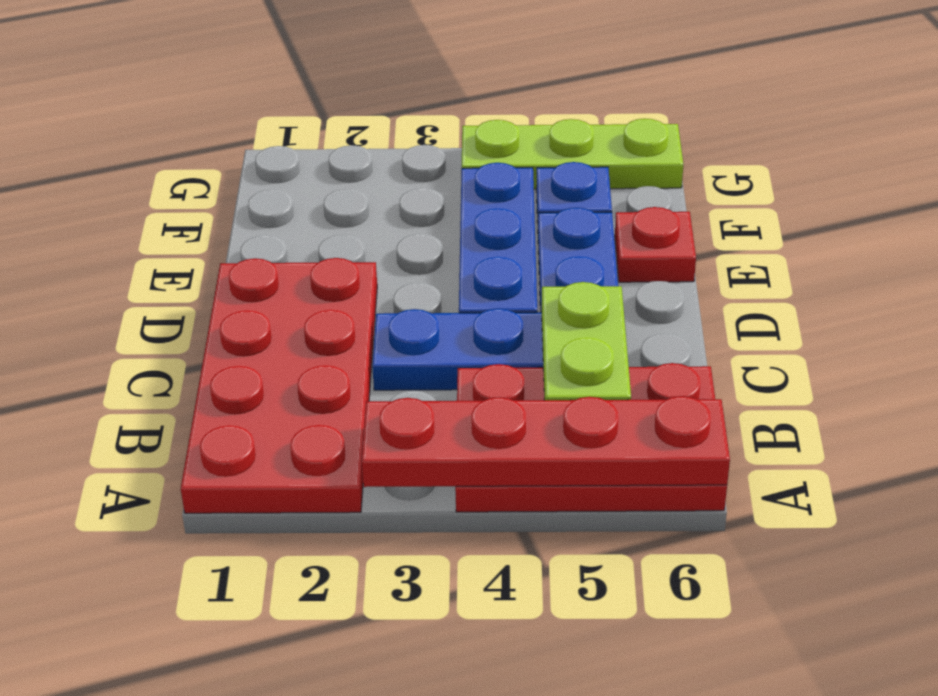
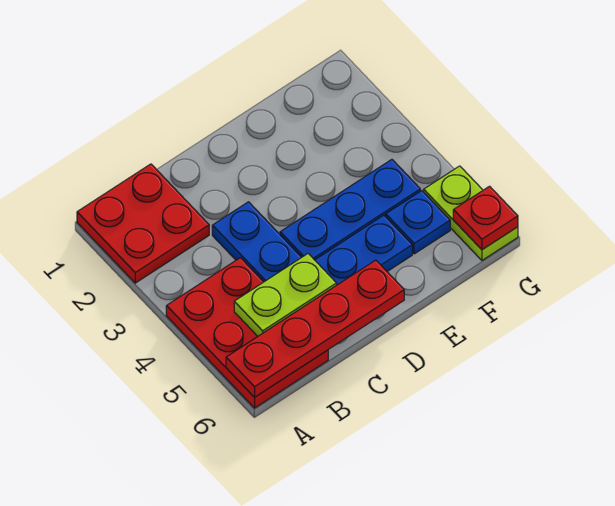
red plate A1:D2 level 1 -> red plate A1:B2 level 1
red plate A3:A6 level 2 -> red plate A6:D6 level 2
red plate E6 level 1 -> red plate G6 level 2
lime plate G4:G6 level 1 -> lime plate G5:G6 level 1

